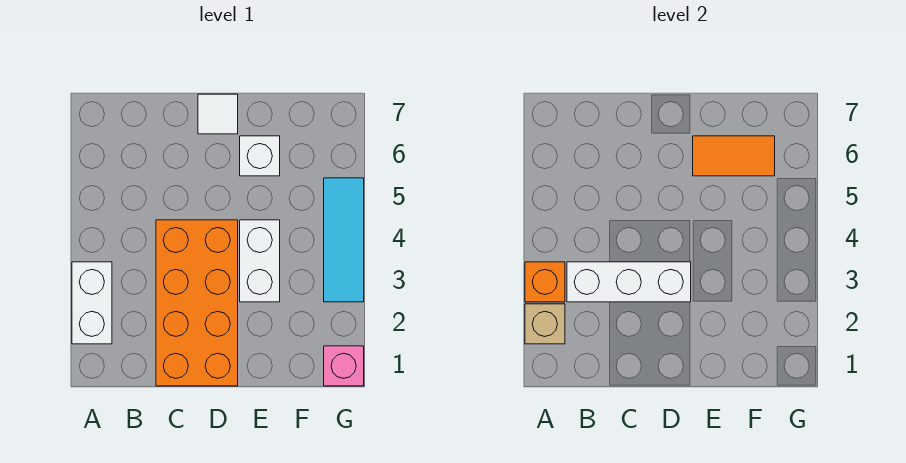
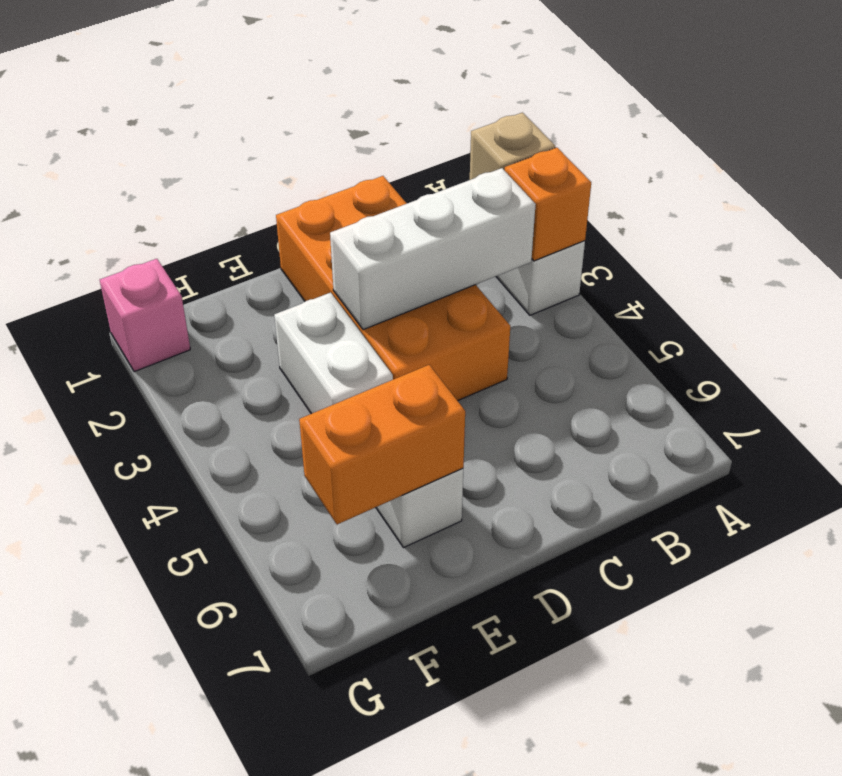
white tile D7 level 1 -> none
orange tile E6:F6 level 2 -> orange brick E6:F6 level 2
cyan tile G3:G5 level 1 -> none

